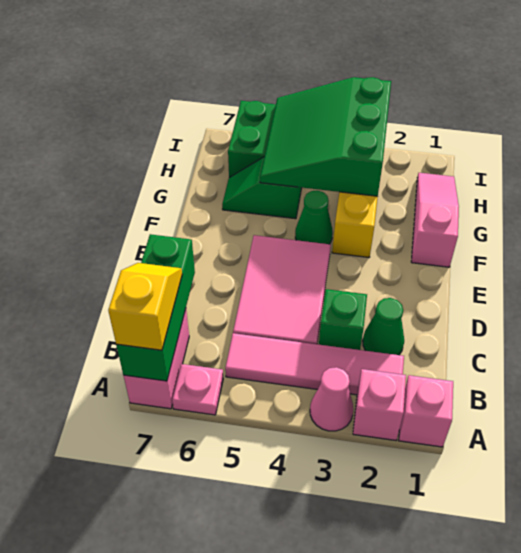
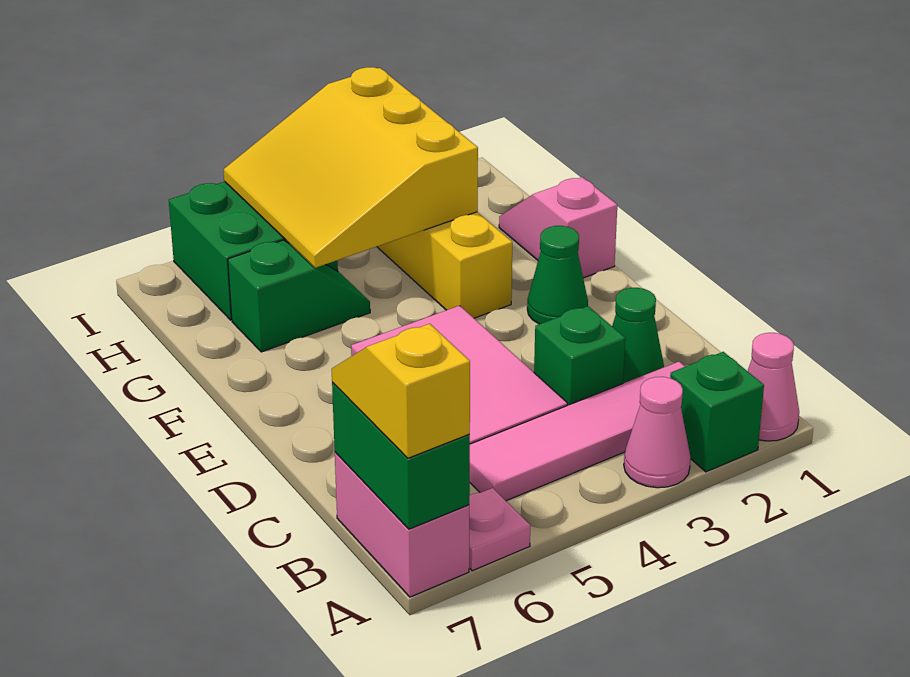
pink brick A1 level 1 -> pink cone A1 level 1
pink brick A2 level 1 -> green brick A2 level 1
green brick A7:C7 level 2 -> green brick A7:B7 level 2
pink slope F1:H1 level 1 top F -> pink slope F1:G1 level 1 top F
green cone F4 level 1 -> green cone E2 level 1
green slope G3:I5 level 2 top 3 -> yellow slope G3:I5 level 2 top 3
green slope G5:G6 level 1 top 5 -> green slope G5:G6 level 1 top 6

